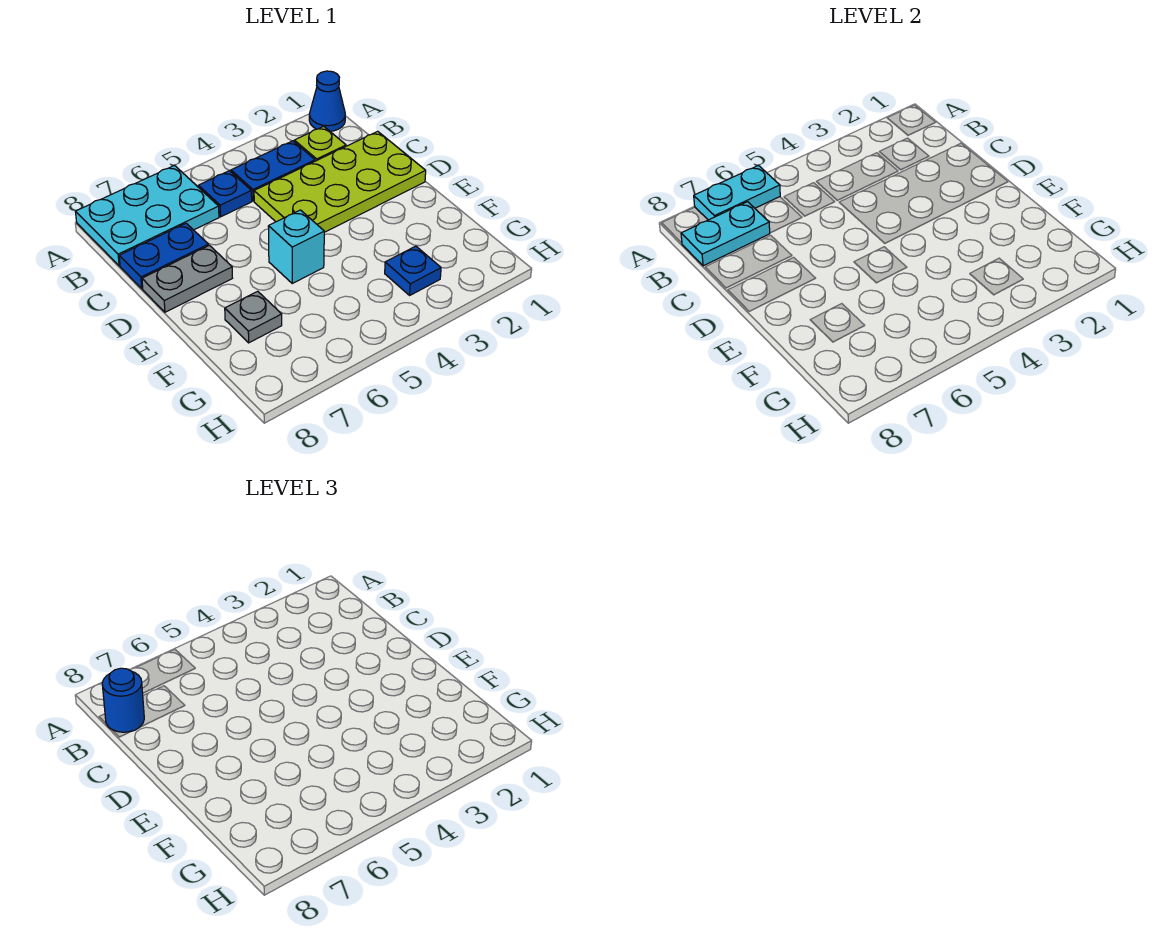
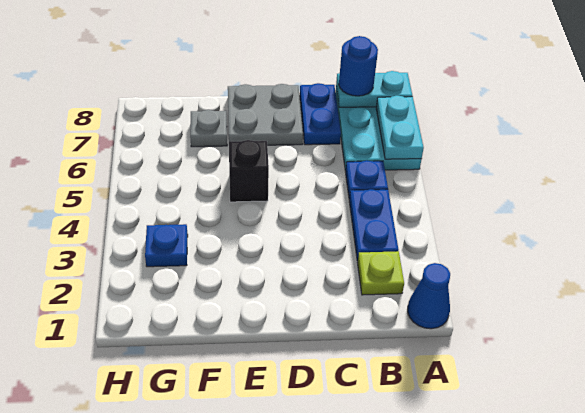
cyan plate B7:B8 level 2 -> cyan plate A8:B8 level 2
lime plate C1:D4 level 1 -> none
grey plate D7:D8 level 1 -> grey plate D7:E8 level 1
cyan brick E5 level 1 -> black brick E5 level 1

